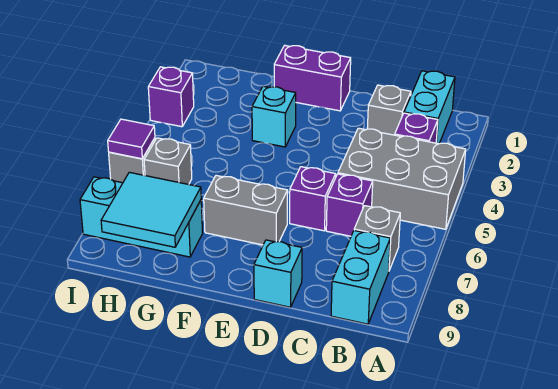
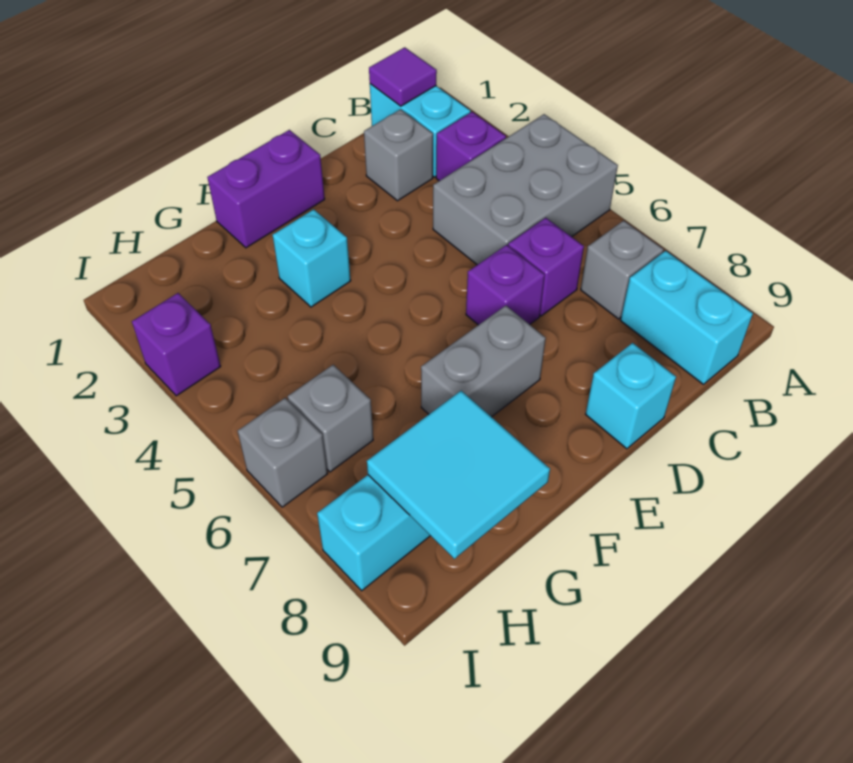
purple tile I6 level 2 -> purple tile B1 level 2

